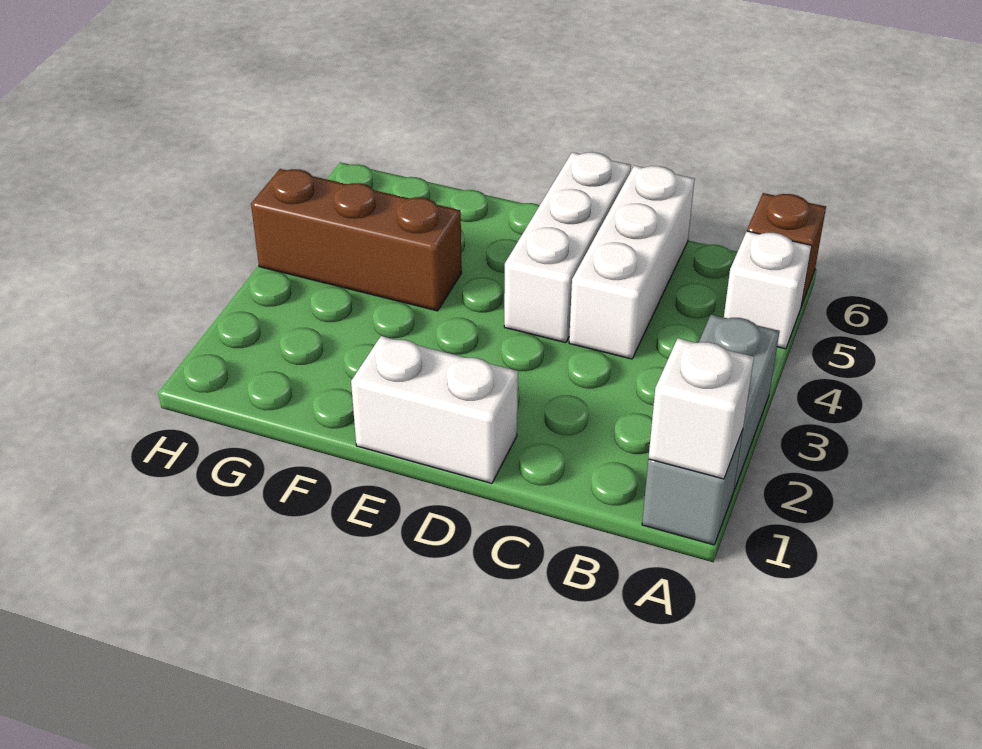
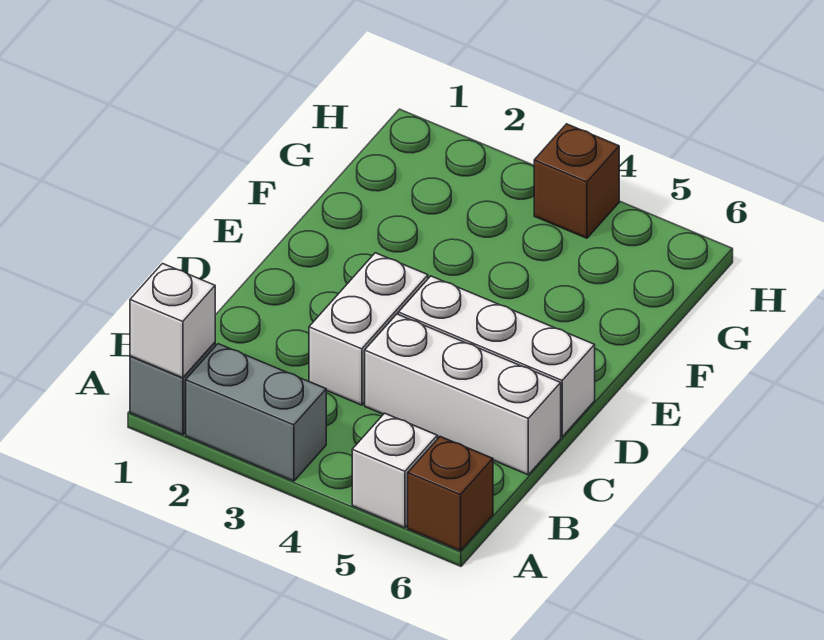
white brick D1:E1 level 1 -> white brick C3:D3 level 1
brown brick F4:H4 level 1 -> brown brick H4 level 1

